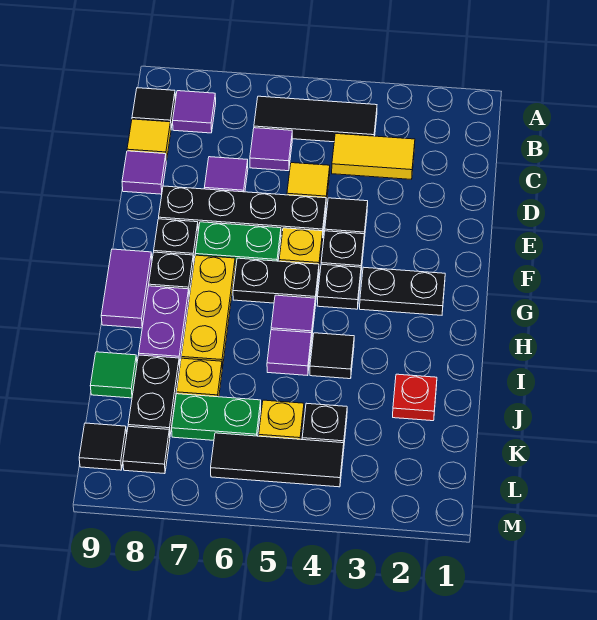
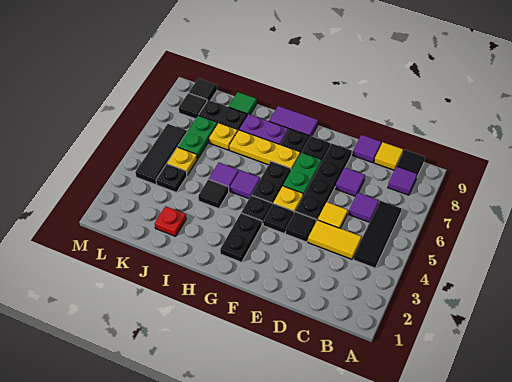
yellow tile C3:C4 level 1 -> yellow tile C4:D4 level 1

